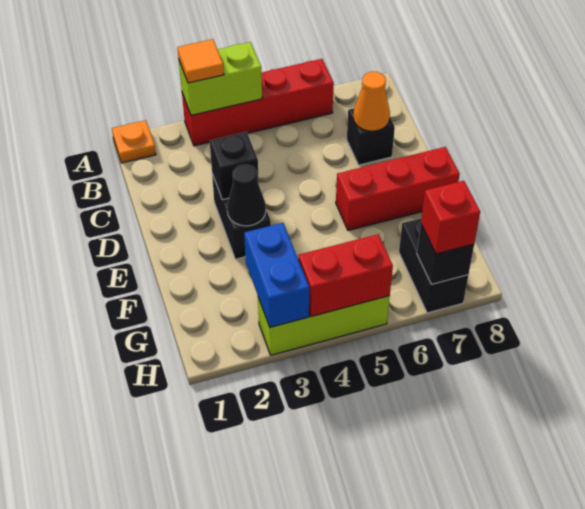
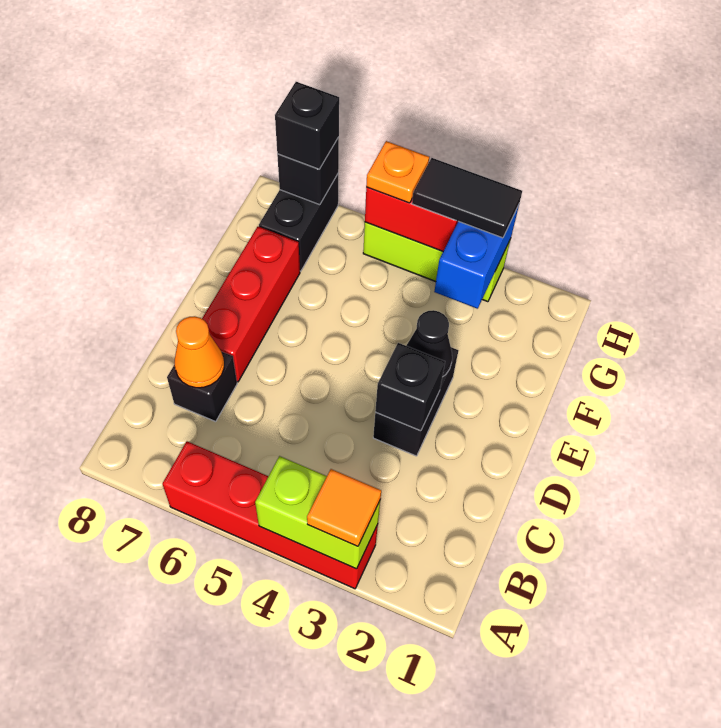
orange plate A1 level 1 -> orange plate H5 level 3
red brick E6:E8 level 1 -> red brick D7:F7 level 1
none -> black tile H3:H4 level 3
red brick H7 level 3 -> black brick H7 level 3

